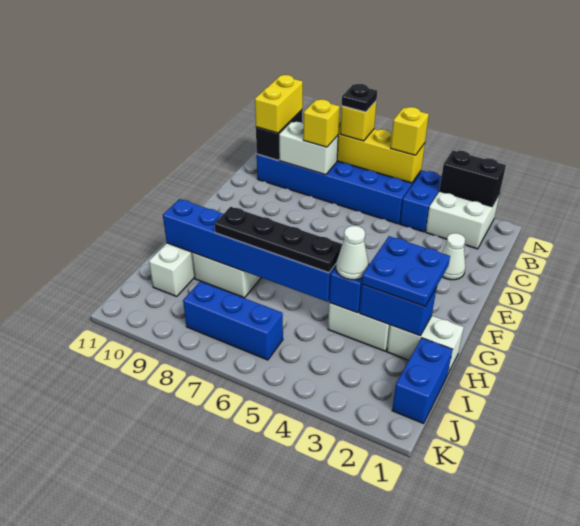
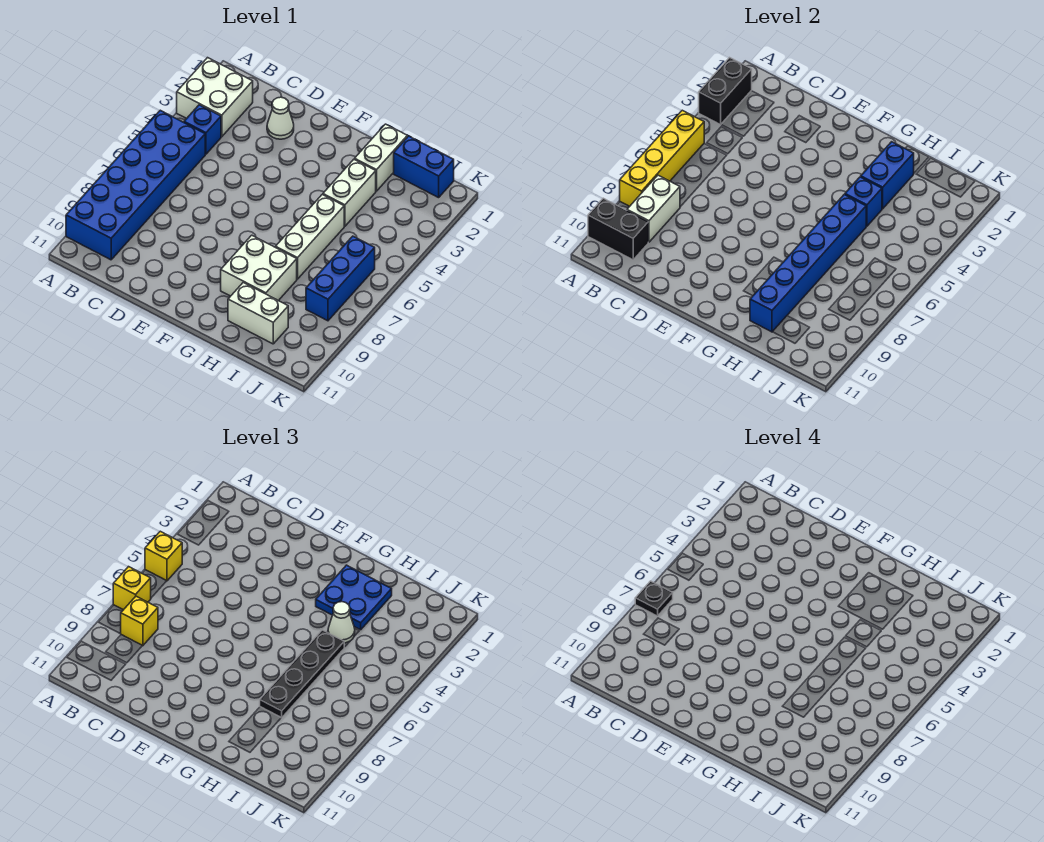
blue brick A4:B4 level 1 -> blue brick B4 level 1
yellow brick A10:B10 level 3 -> none
none -> white brick H5:H7 level 1

